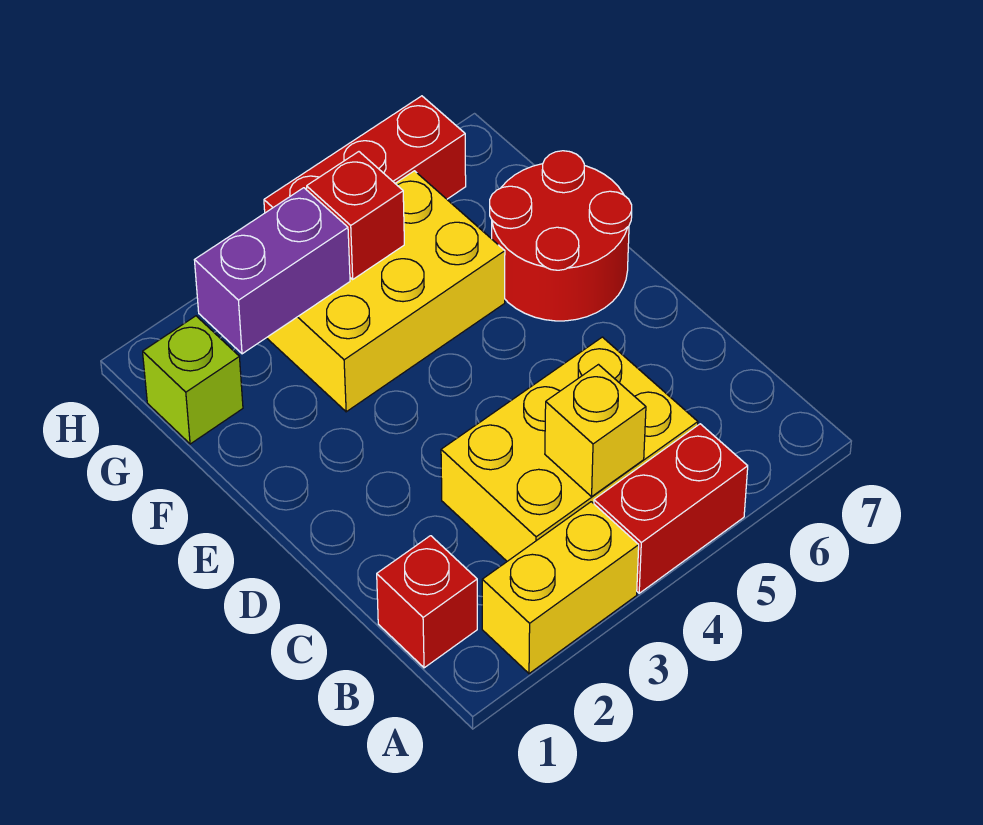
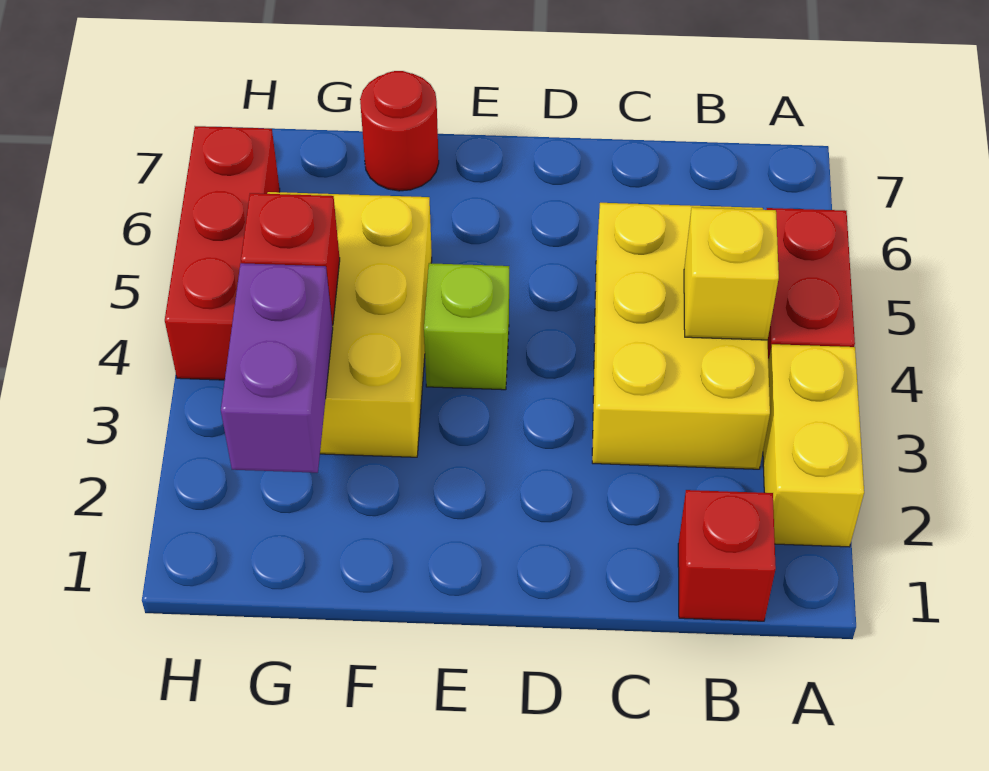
red round brick E6:F7 level 1 -> red round brick F7 level 1
lime brick G1 level 1 -> lime brick E4 level 1

